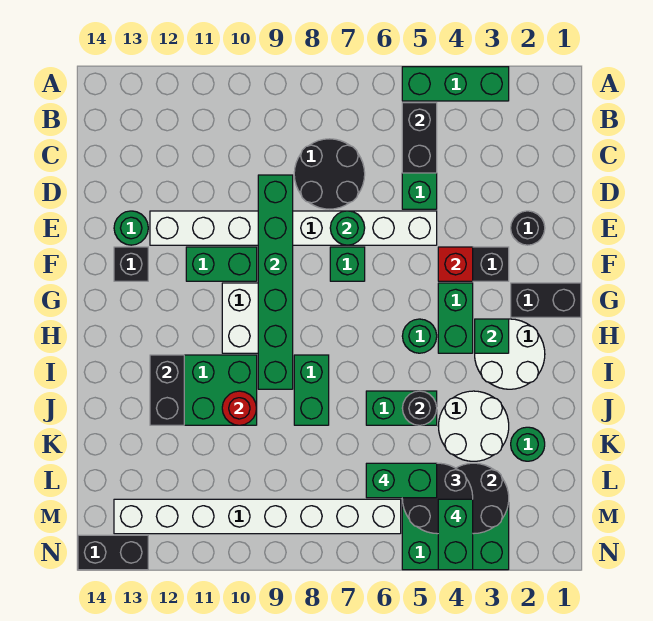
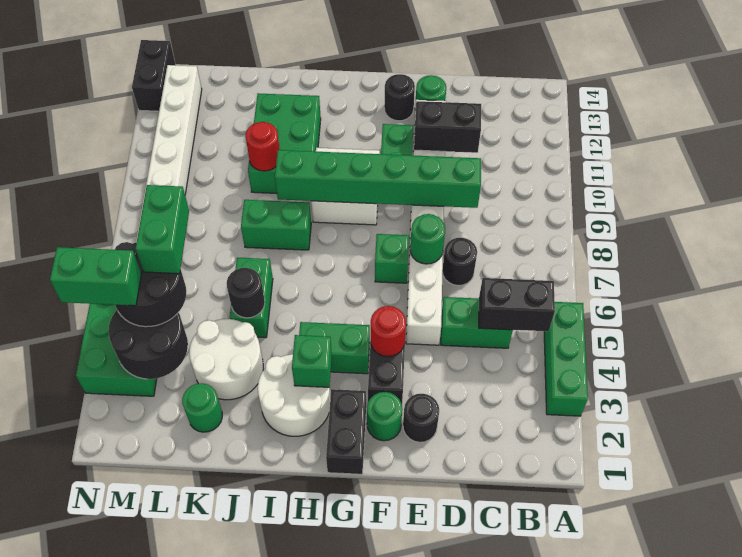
black round brick C7:D8 level 1 -> black round brick D7 level 1
red brick F4 level 2 -> red round brick F4 level 2
black brick F13 level 1 -> black round brick F13 level 1
green round brick H5 level 1 -> green round brick F2 level 1
black brick I12:J12 level 2 -> black brick D11:E11 level 2

